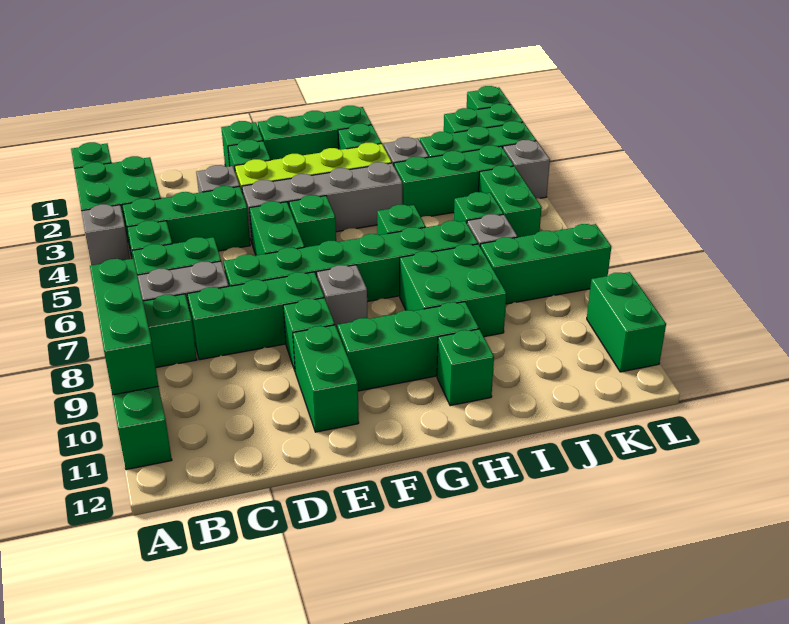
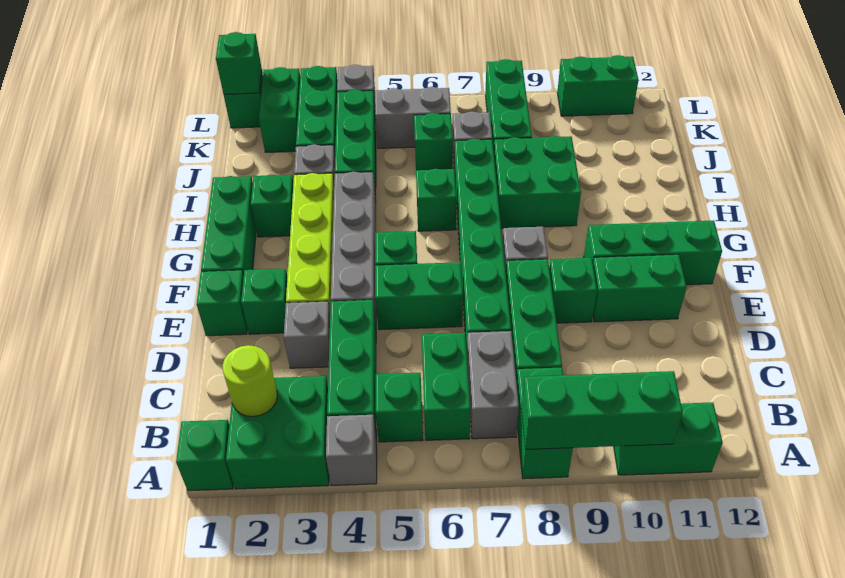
none -> lime round brick B2 level 2
green brick F10:H10 level 1 -> green brick F10:F12 level 1
green brick H11 level 1 -> green brick L1 level 2
green brick K5:K6 level 1 -> grey brick K5:K6 level 1

